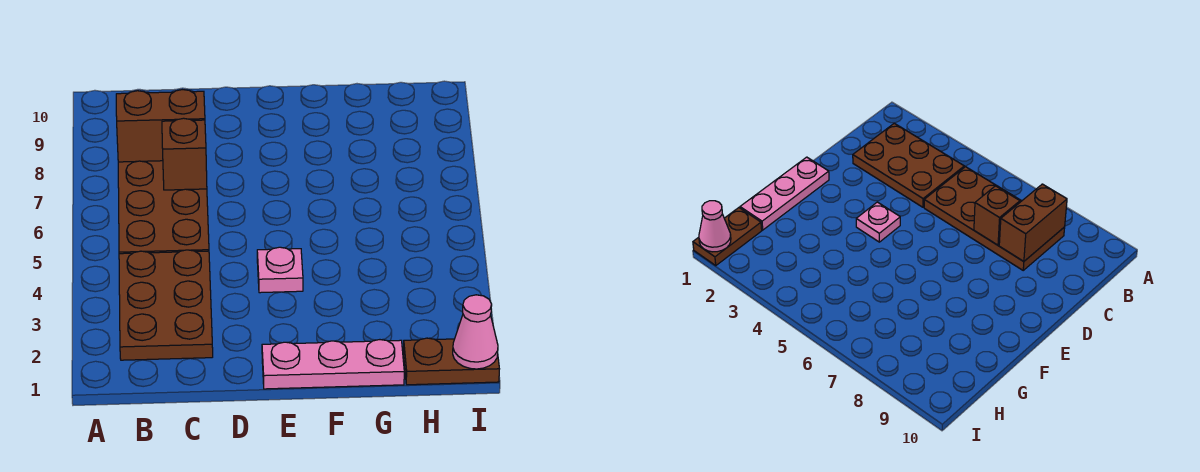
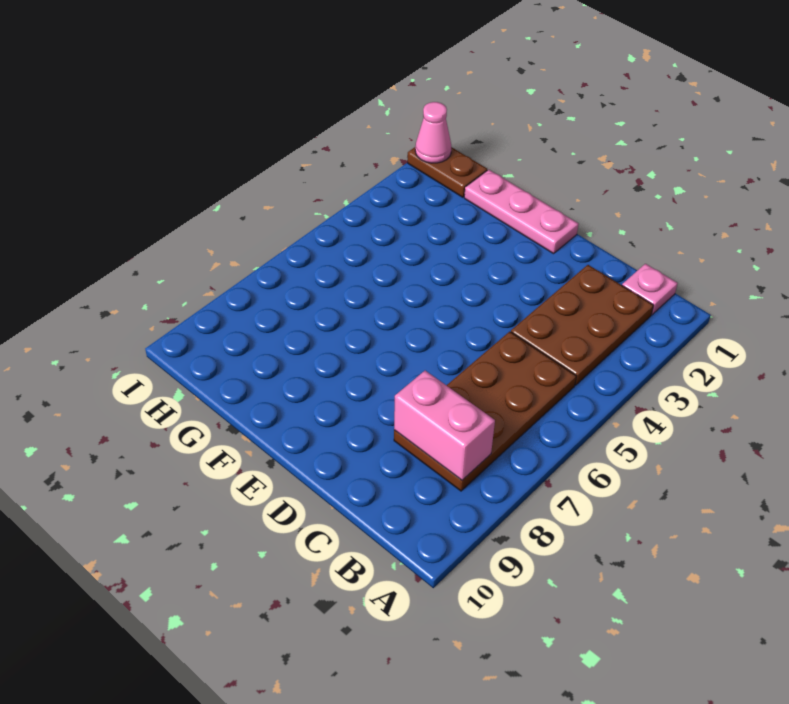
brown brick B8:C8 level 2 -> pink brick B8:C8 level 2
brown brick C7 level 2 -> none
pink plate E4 level 1 -> pink plate B1 level 1

